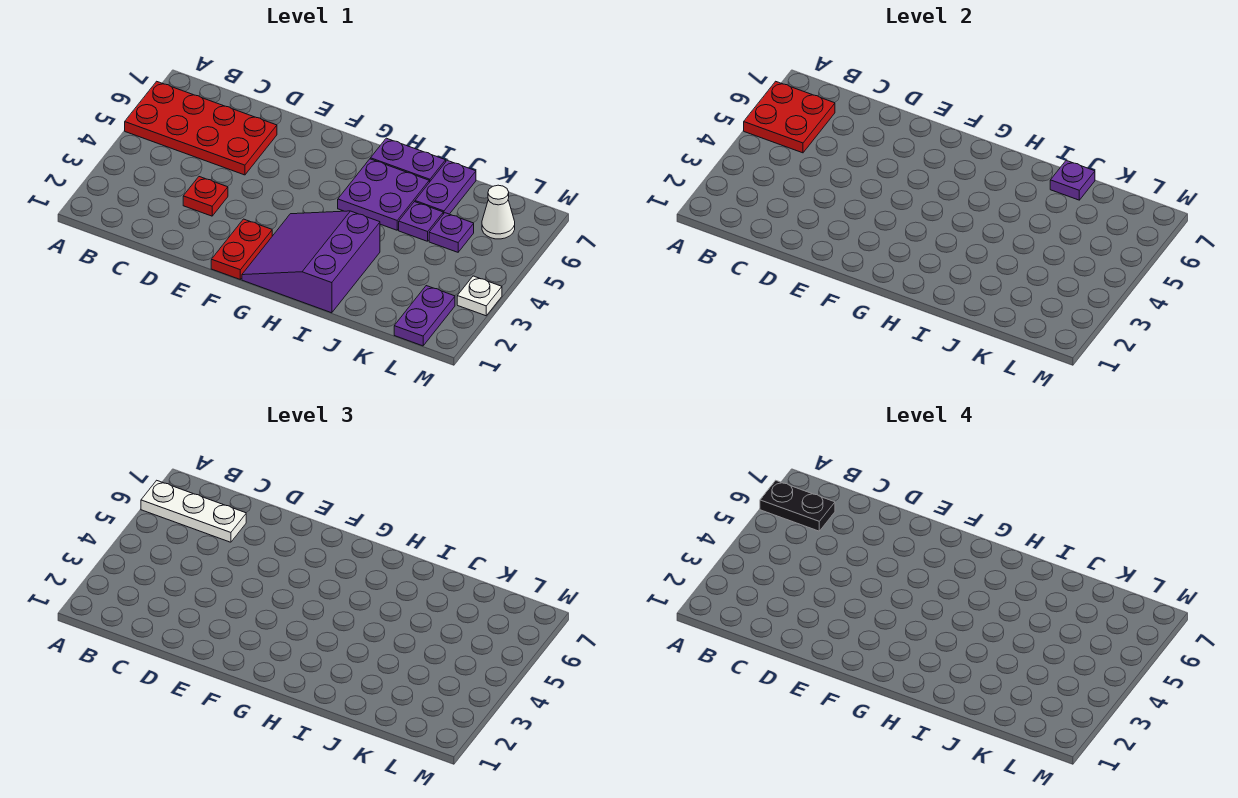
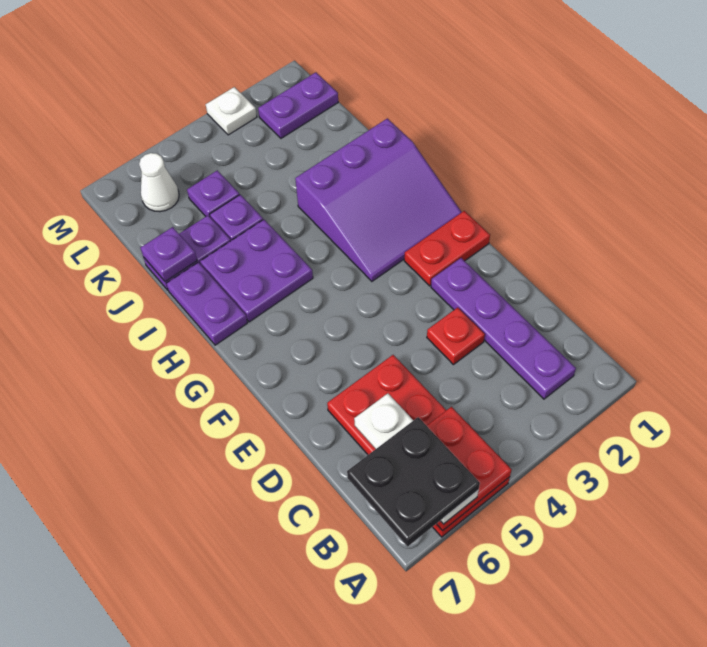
black plate A6:B6 level 4 -> black plate A6:B7 level 4
none -> purple plate B2:E2 level 1

